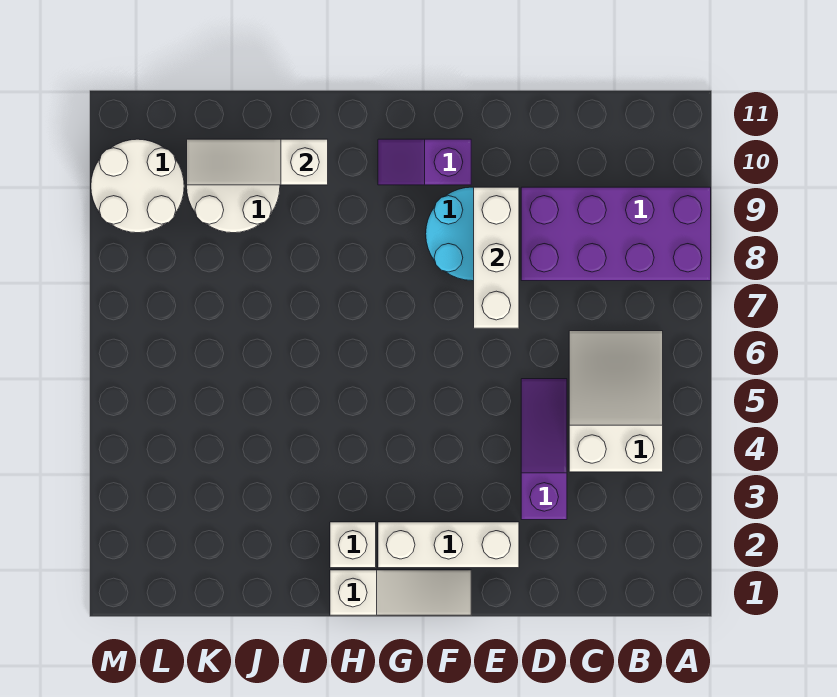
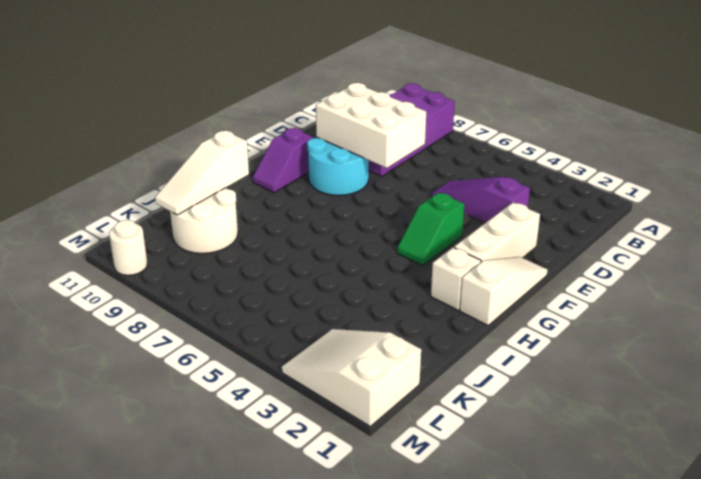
white slope B4:C6 level 1 top 4 -> white slope L1:M3 level 1 top 1
white brick E7:E9 level 2 -> white brick D7:E9 level 2
none -> green slope F4:G4 level 1 top F
white round brick L9:M10 level 1 -> white round brick M10 level 1

